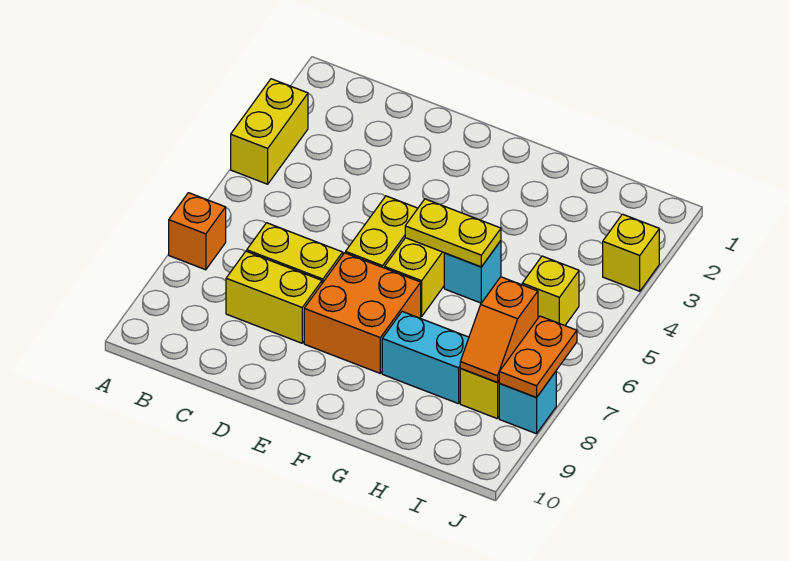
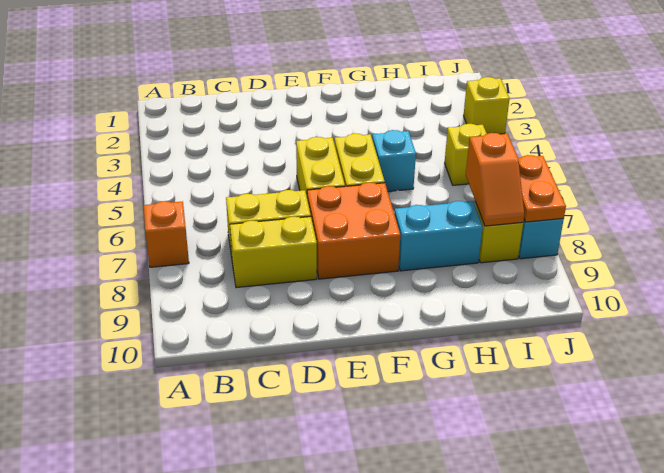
yellow brick A3:A4 level 1 -> none
yellow plate F5:G5 level 2 -> none

